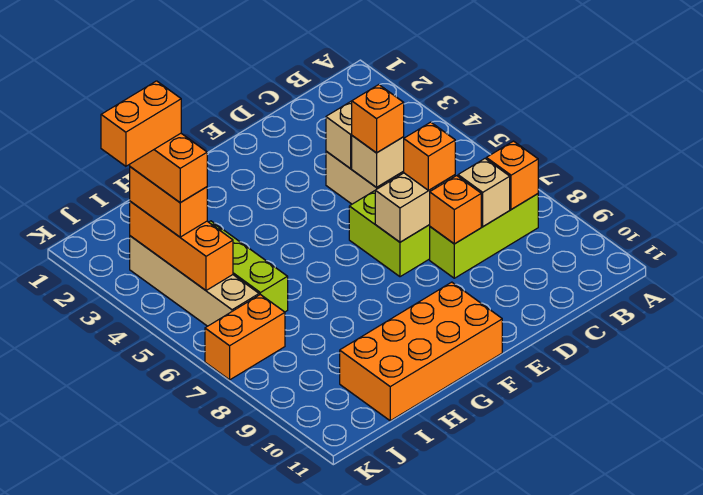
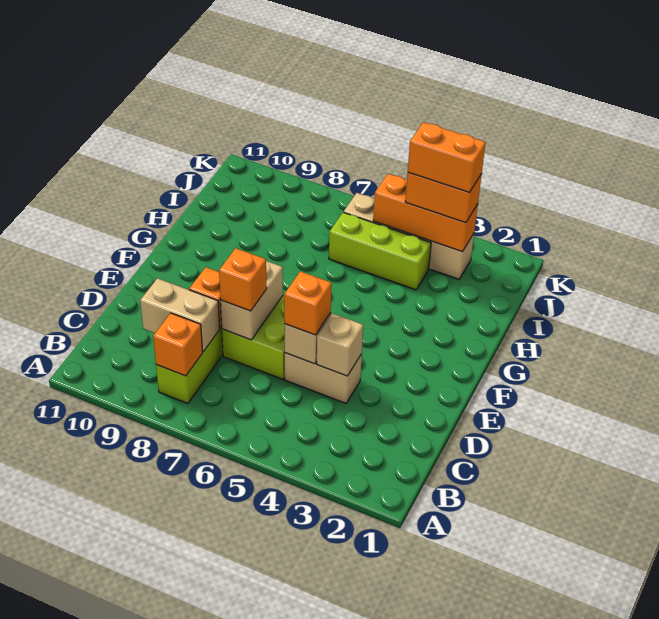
tan brick C8 level 2 -> tan brick C8:C9 level 2
orange brick F10:I11 level 1 -> none
orange brick J3:K3 level 5 -> none
orange brick J7:K7 level 1 -> none

